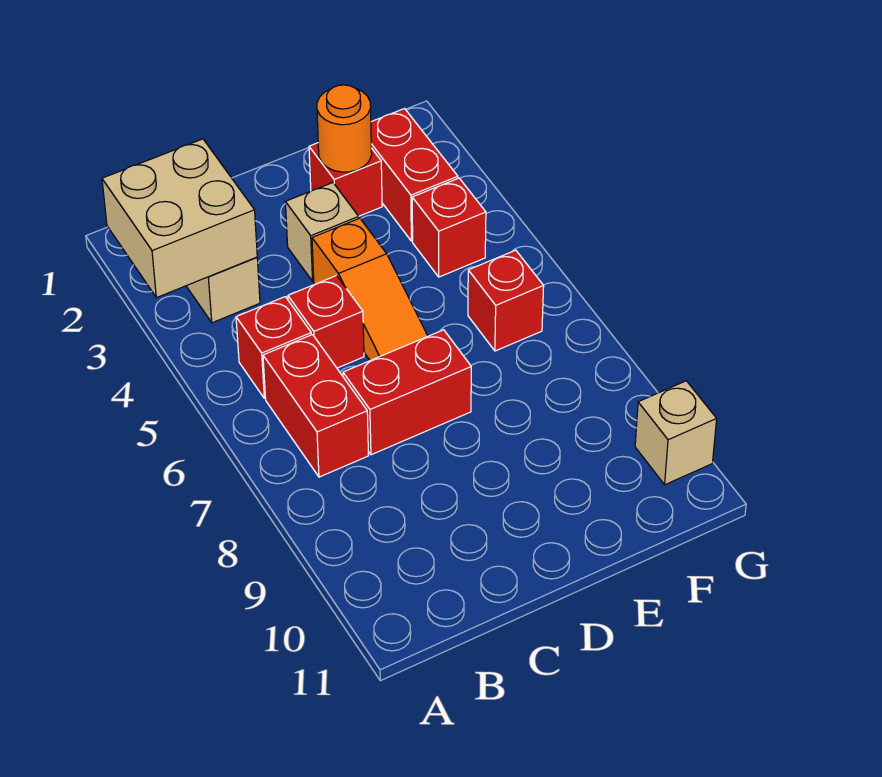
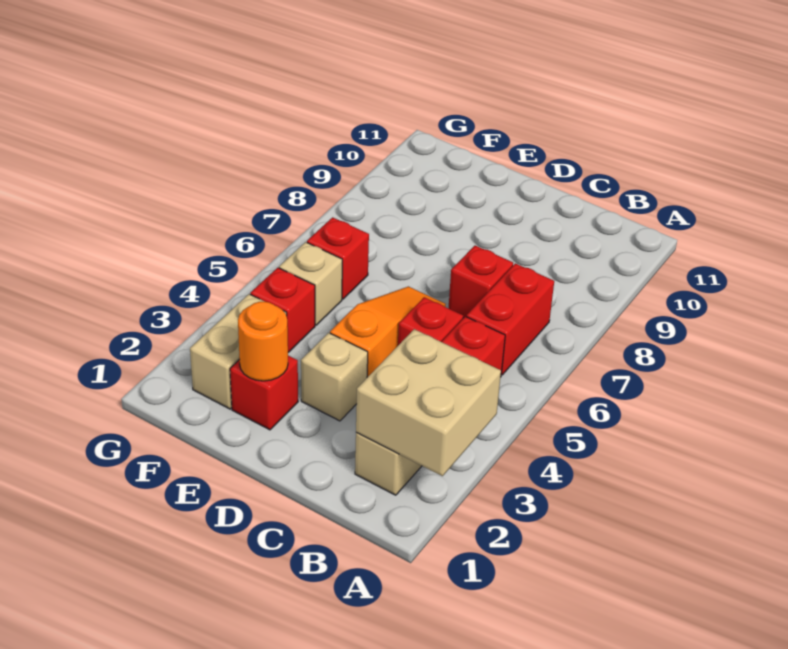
red brick C7:D7 level 1 -> red brick C7 level 1
red brick F2:F3 level 1 -> tan brick F2:F3 level 1
tan brick G10 level 1 -> tan brick F5 level 1

